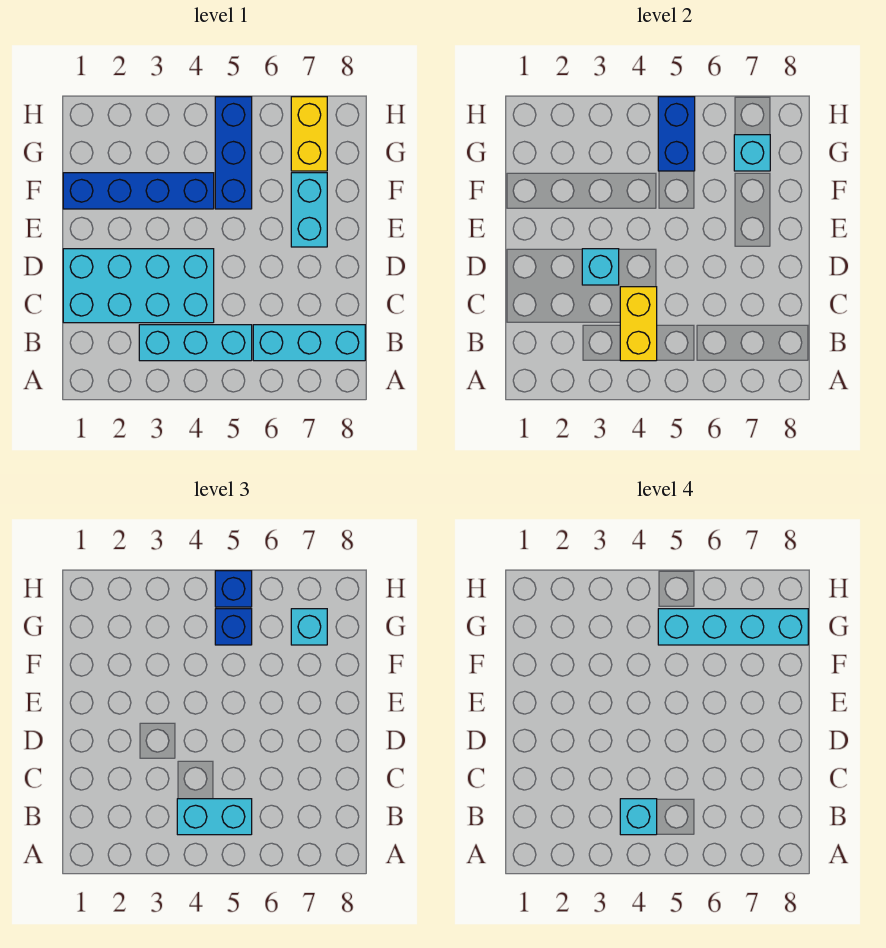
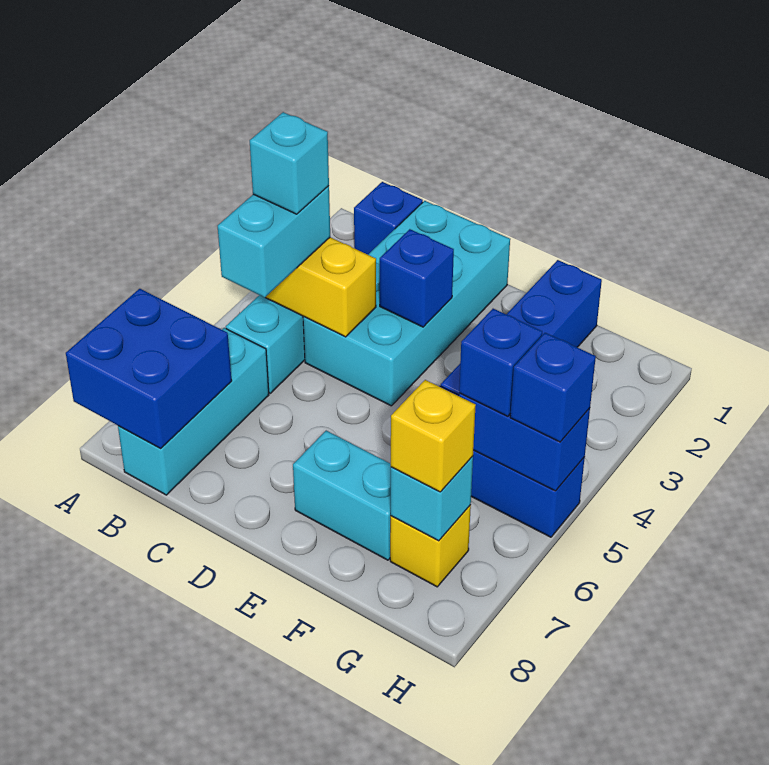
none -> blue brick A7:B8 level 2
none -> blue brick B1 level 1
cyan brick D3 level 2 -> blue brick D3 level 2
cyan brick G5:G8 level 4 -> none
yellow brick G7:H7 level 1 -> yellow brick G7 level 1
cyan brick G7 level 3 -> yellow brick G7 level 3

